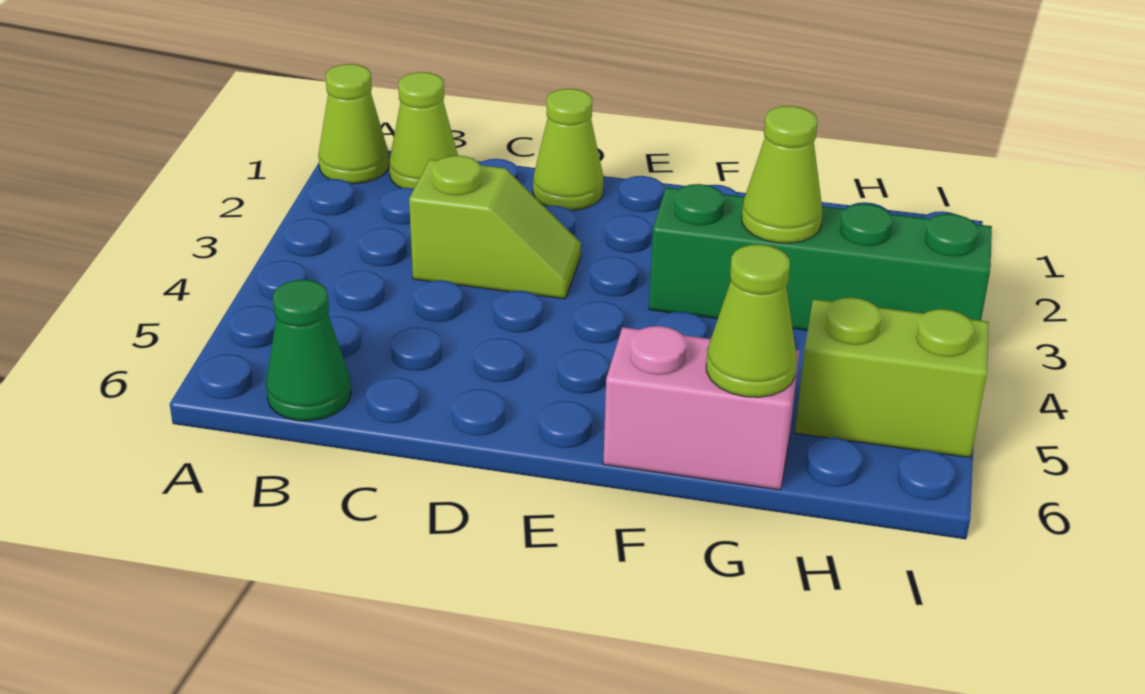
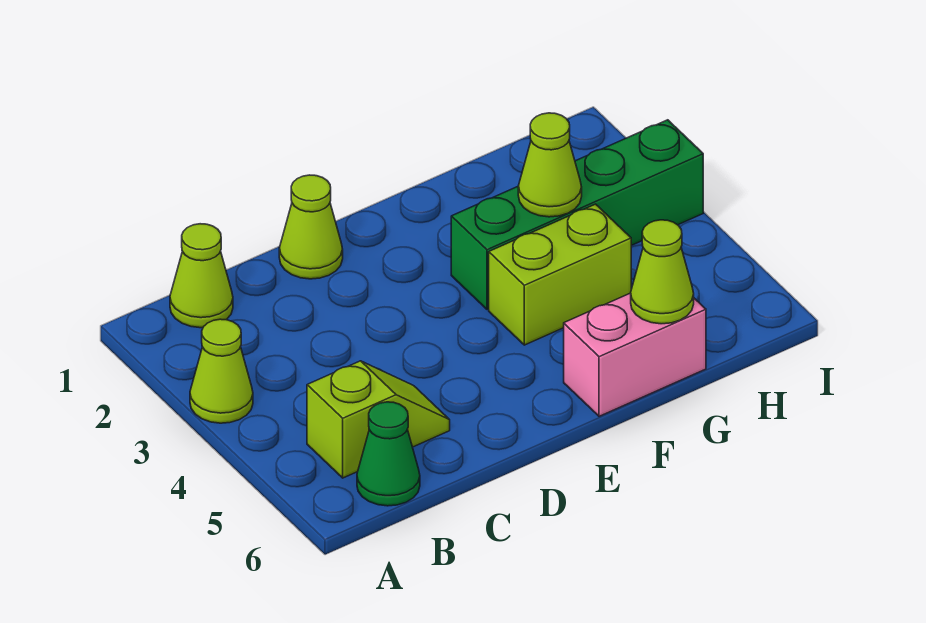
lime cone A1 level 1 -> lime cone A3 level 1
lime slope C3:D3 level 1 top C -> lime slope B5:C5 level 1 top B
lime brick H5:I5 level 1 -> lime brick F4:G4 level 1

